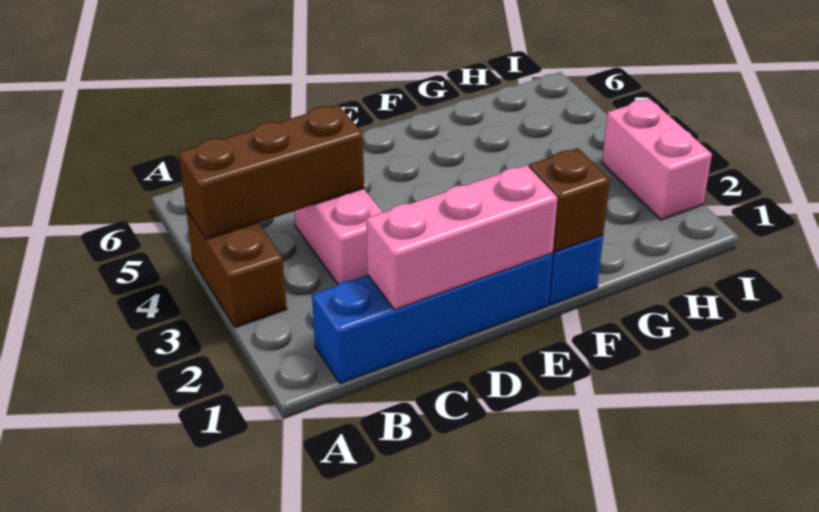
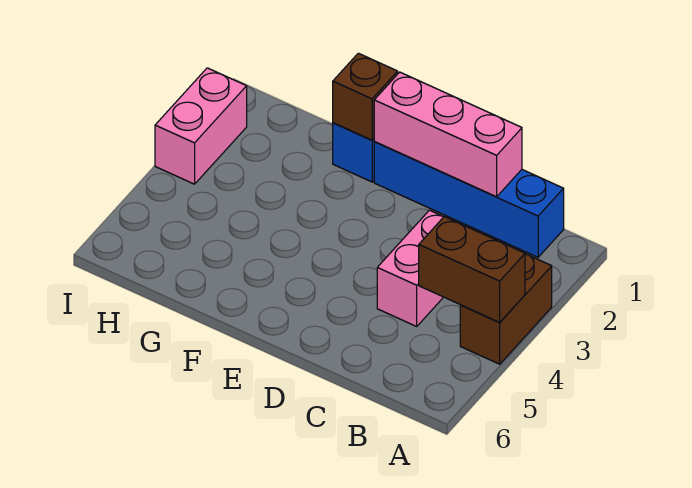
brown brick A4:C4 level 2 -> brown brick A4:B4 level 2

